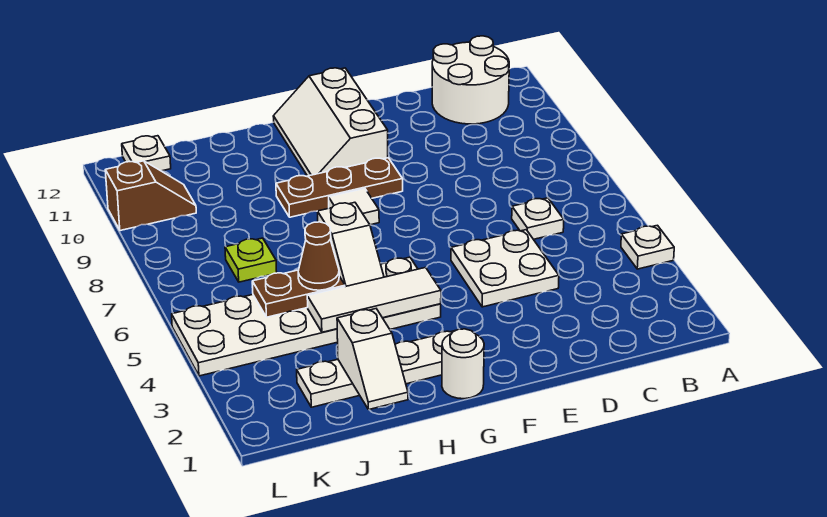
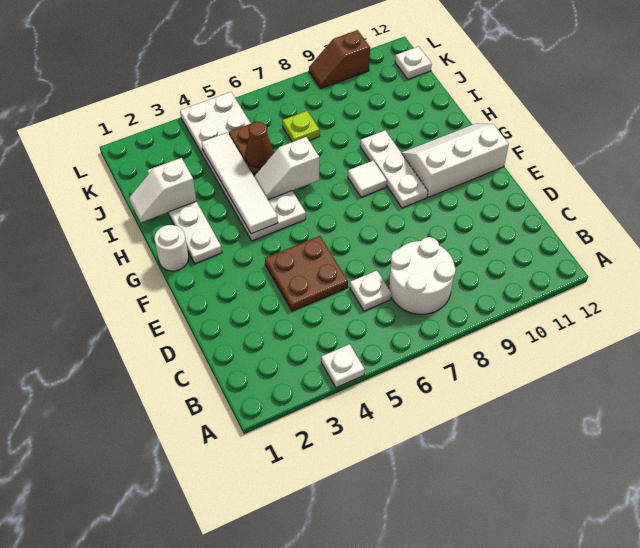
white round brick B11:C12 level 1 -> white round brick B7:C8 level 1
white plate D4:E5 level 1 -> brown plate D4:E5 level 1
brown plate F9:H9 level 1 -> white plate F9:H9 level 1
white tile G4:I4 level 2 -> white tile G4:J4 level 2
brown slope K10:L10 level 1 top L -> brown slope L9:L10 level 1 top 10

